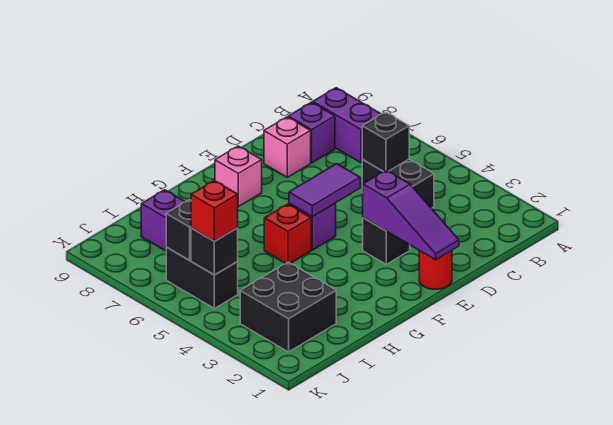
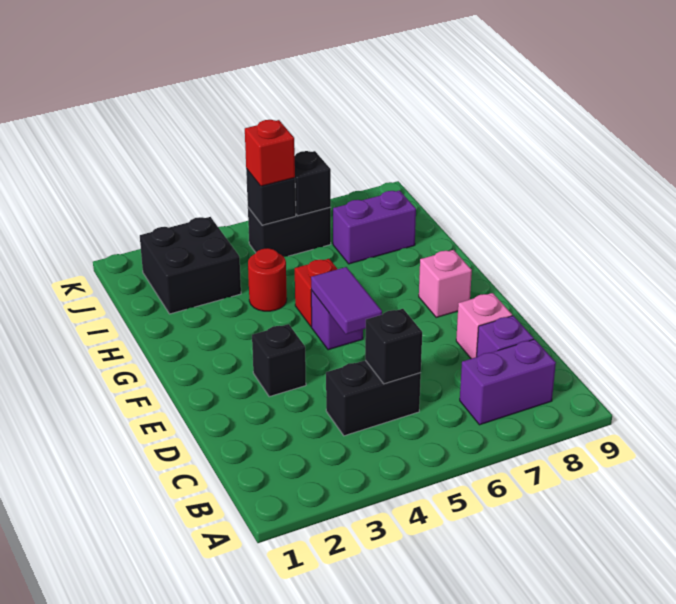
red round brick E1 level 1 -> red round brick H4 level 1
purple slope E1:E3 level 2 top 3 -> none

